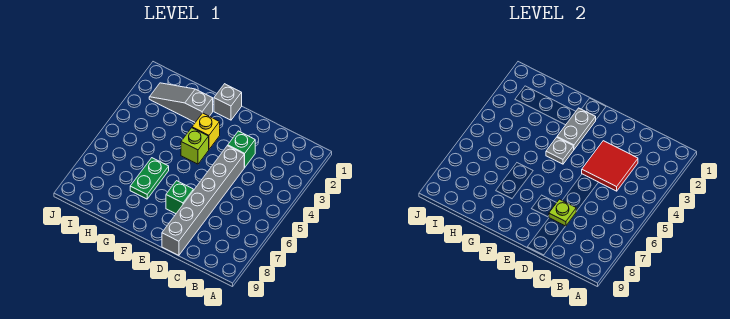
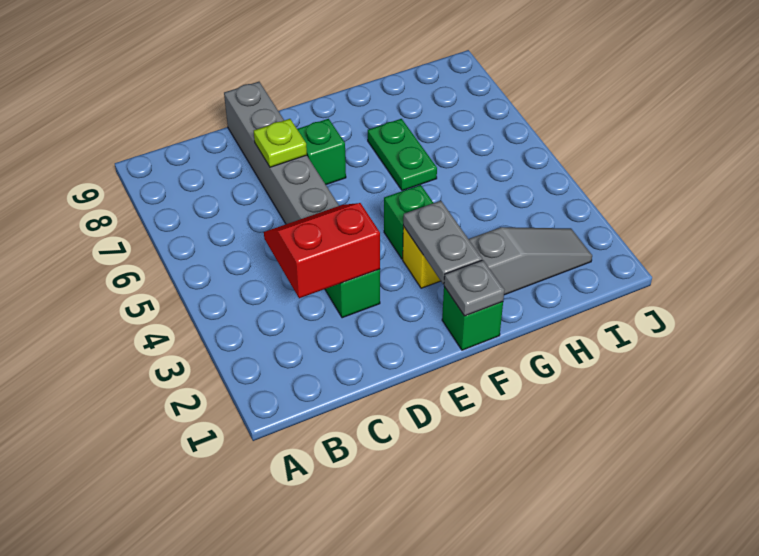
red tile C3:D4 level 2 -> red slope C3:D4 level 2 top 3
grey brick F1 level 1 -> green brick F1 level 1
lime brick F4 level 1 -> green brick F4 level 1
grey plate F4 level 2 -> grey plate F1 level 2

